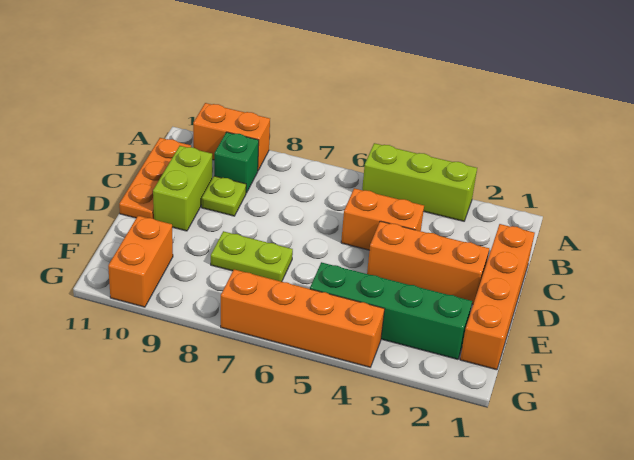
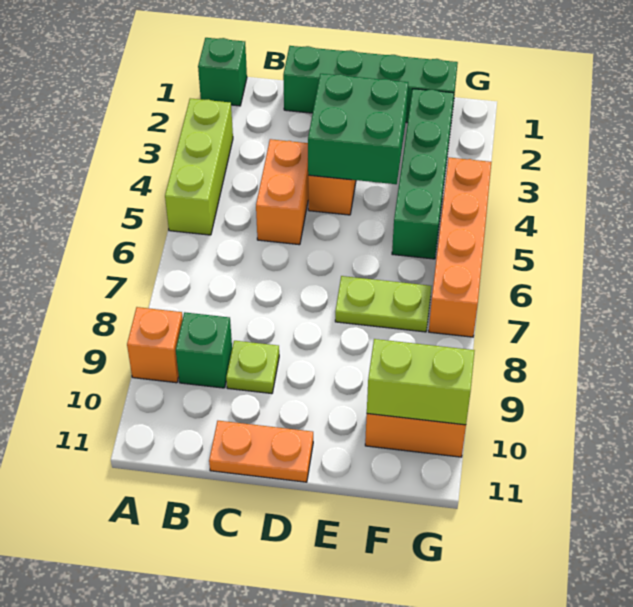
none -> green brick A1 level 1
orange brick A9:A10 level 1 -> orange brick A9 level 1
orange plate B11:D11 level 1 -> orange plate C11:D11 level 1
orange brick C1:F1 level 1 -> green brick C1:F1 level 1
lime brick C10:D10 level 1 -> lime brick F10:G10 level 2
none -> green brick D3:E4 level 2
lime plate E7:E8 level 1 -> lime plate E7:F7 level 1

